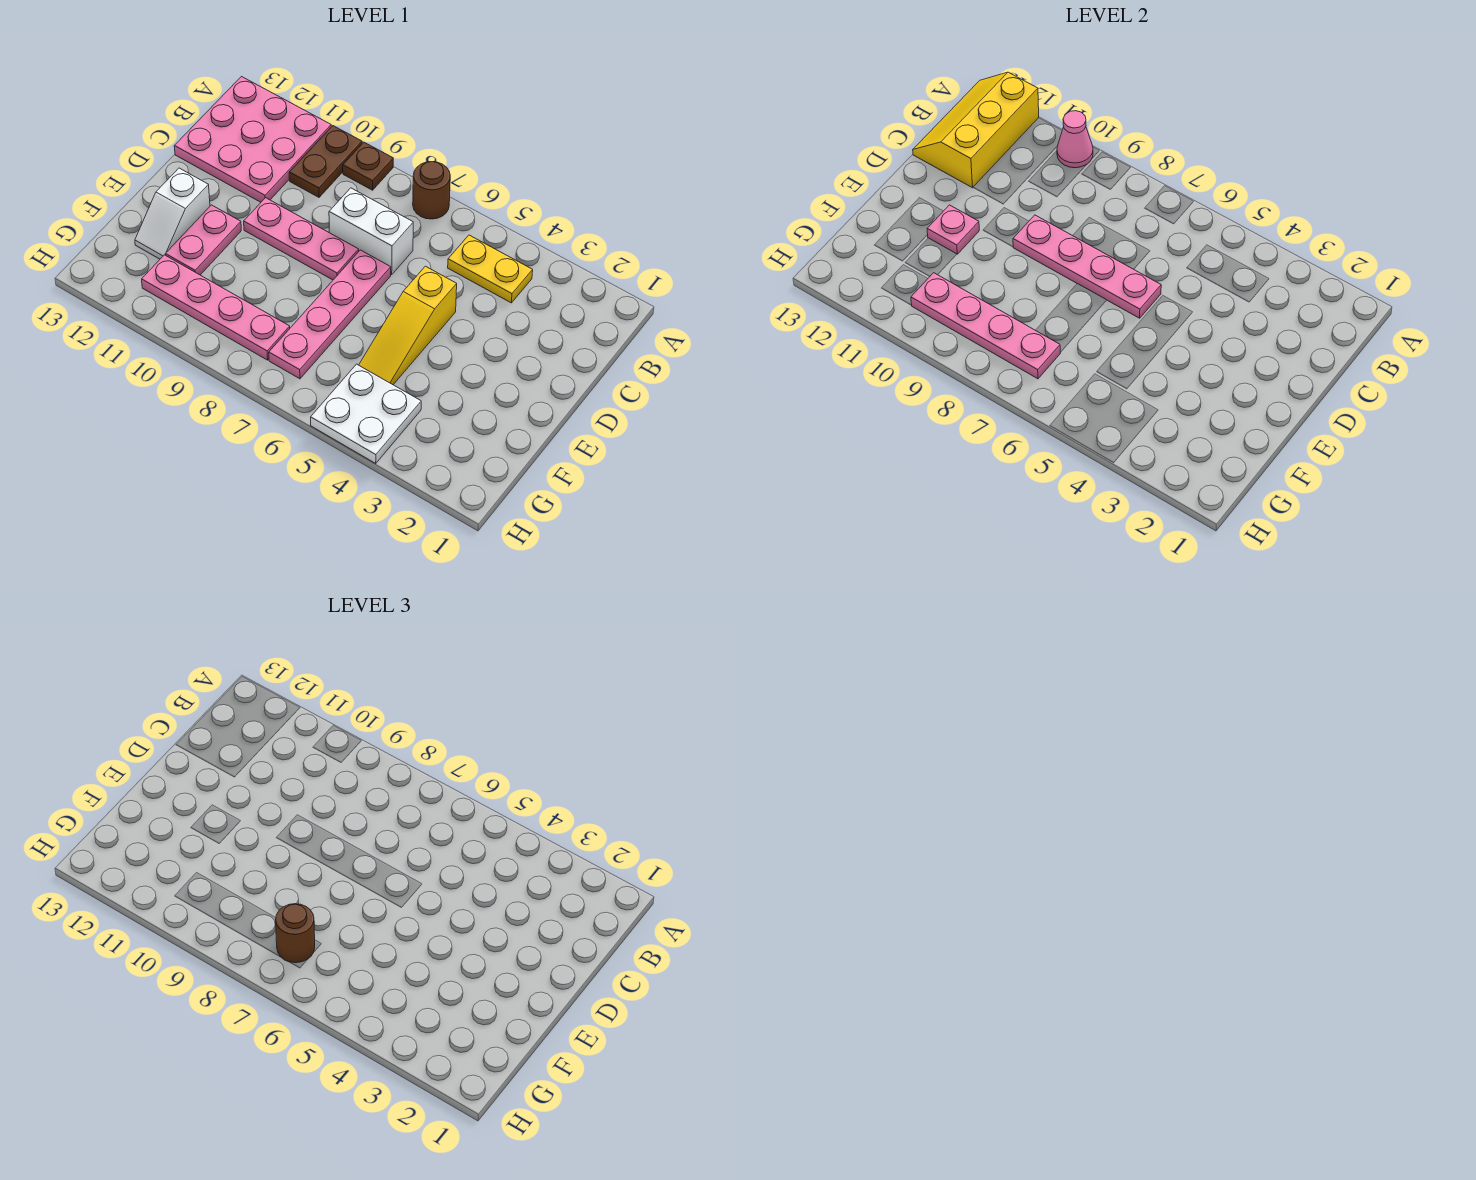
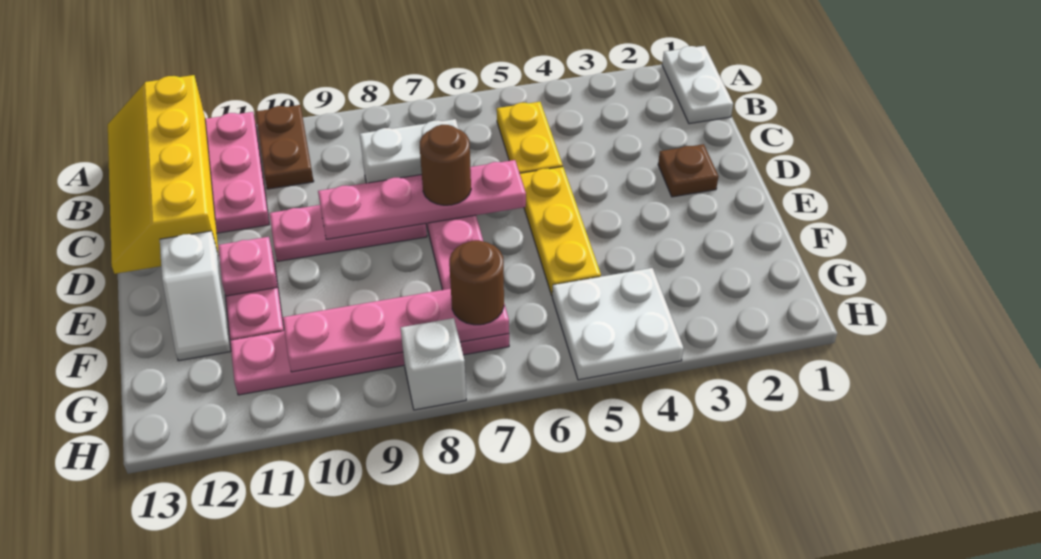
none -> white plate A1:B1 level 1
brown round brick A7 level 1 -> brown round brick D7 level 3
brown plate A9 level 1 -> brown plate D2 level 1
pink cone A10 level 2 -> none
yellow slope A12:C13 level 2 top 12 -> yellow slope A12:D13 level 2 top 12
yellow plate B4:B5 level 1 -> yellow plate B5:C5 level 1
yellow slope D5:F5 level 1 top D -> yellow plate D5:F5 level 1
none -> white brick H8 level 1

